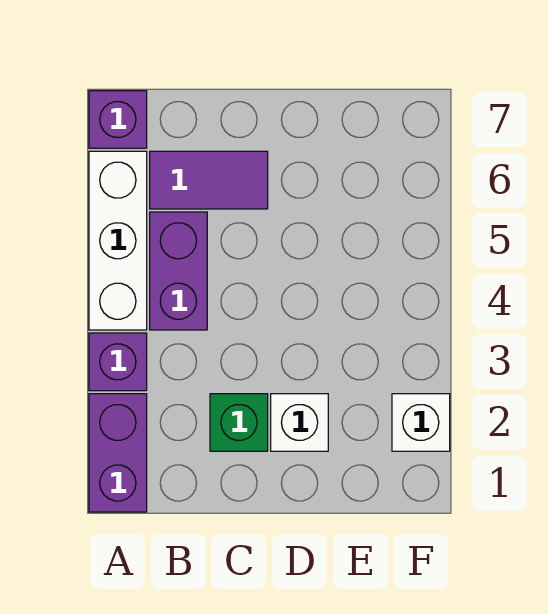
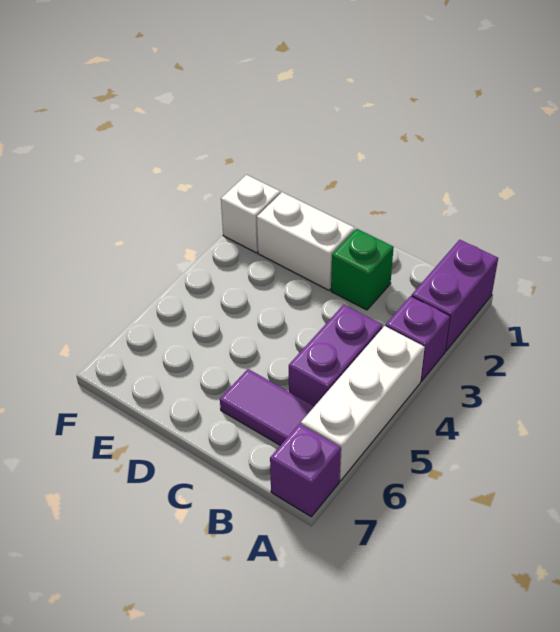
white brick D2 level 1 -> white brick D2:E2 level 1

